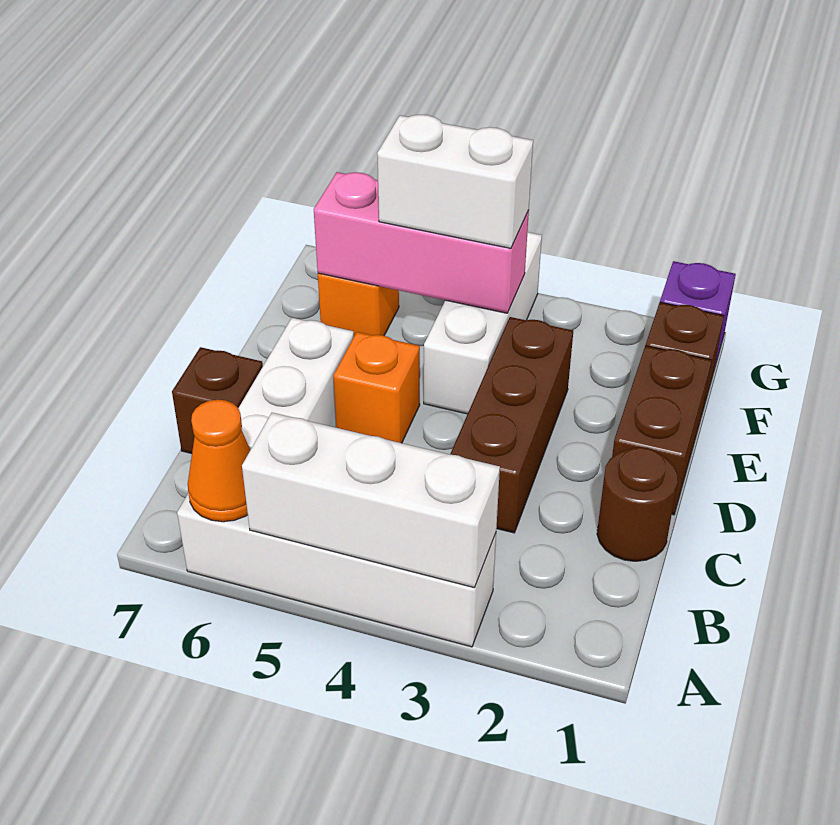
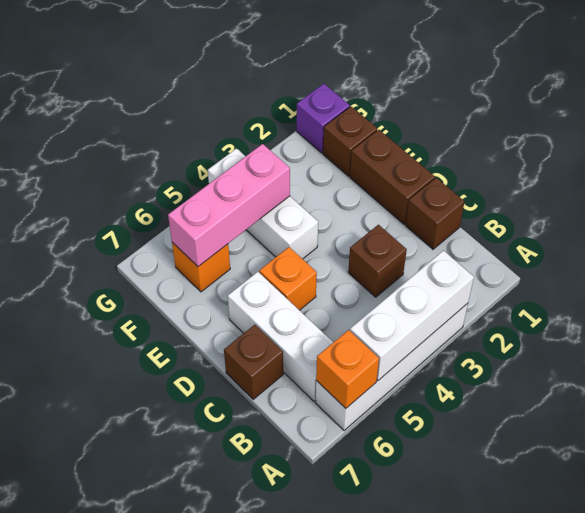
orange cone A6 level 2 -> orange brick A6 level 2
brown round brick C1 level 1 -> brown brick C1 level 1
brown brick C3:E3 level 1 -> brown brick C3 level 1
white brick F4:F5 level 3 -> none

